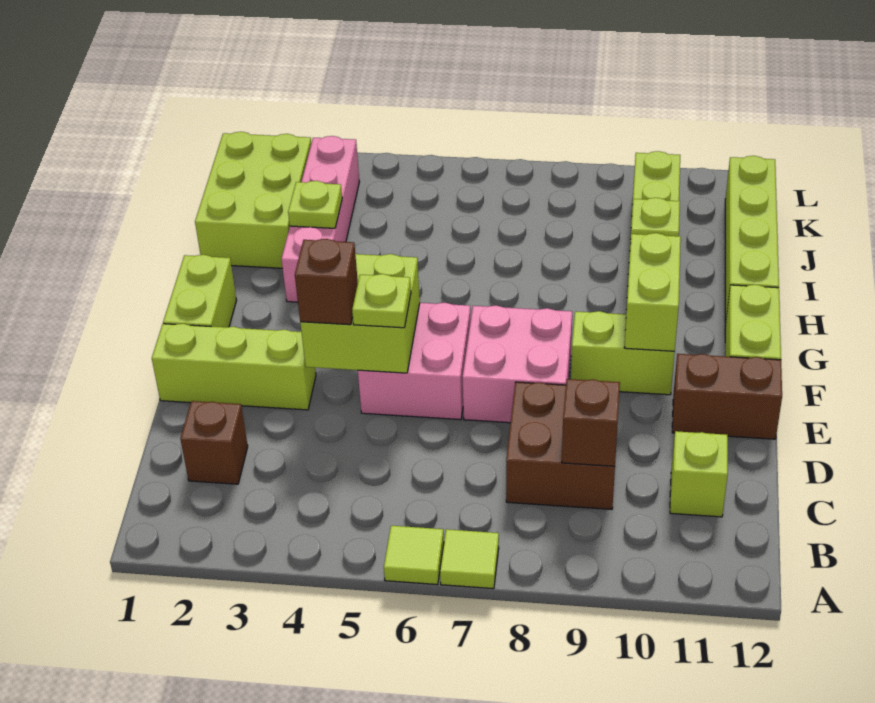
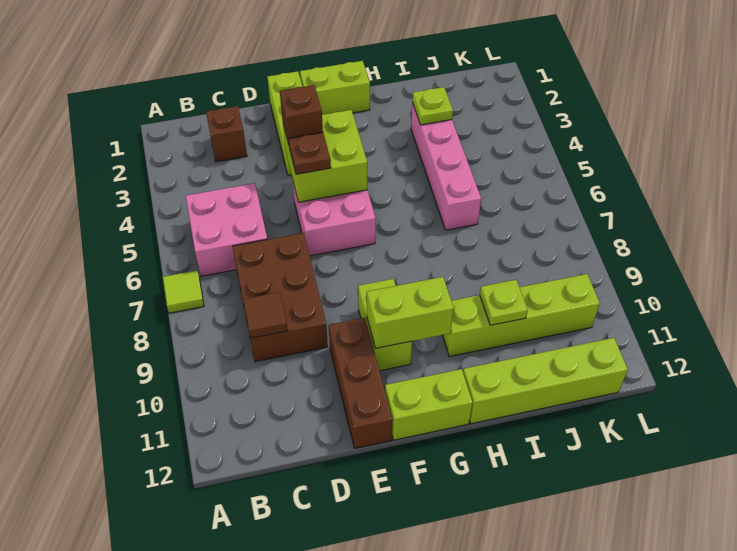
lime tile A6 level 1 -> none
brown brick C8:D9 level 1 -> brown brick C7:D9 level 1
brown brick C9 level 2 -> brown tile C9 level 2
lime brick C11 level 1 -> none
lime plate E5 level 3 -> brown plate E5 level 3
pink brick E7:F8 level 1 -> pink brick B5:C6 level 1
brown brick E11:E12 level 1 -> brown brick E10:E12 level 1
pink brick H3:K3 level 1 -> pink brick I3:I6 level 1
lime brick I1:K2 level 1 -> none

